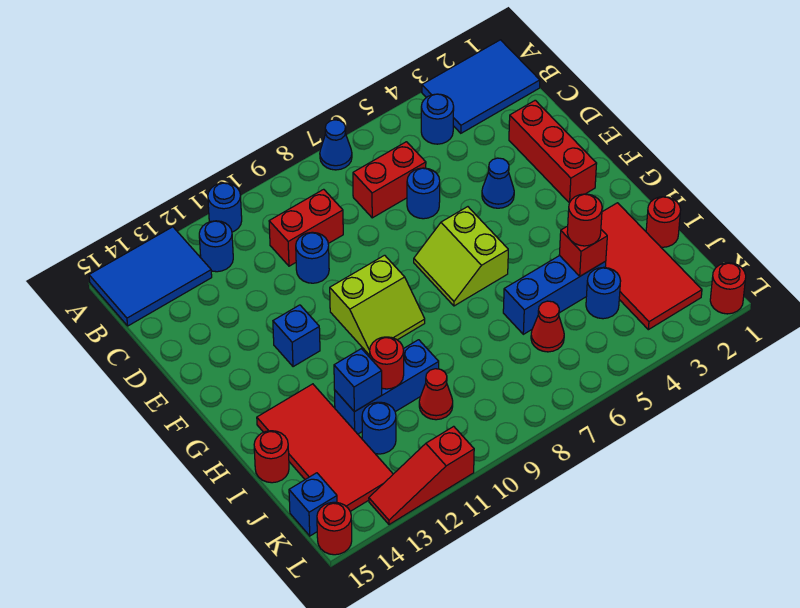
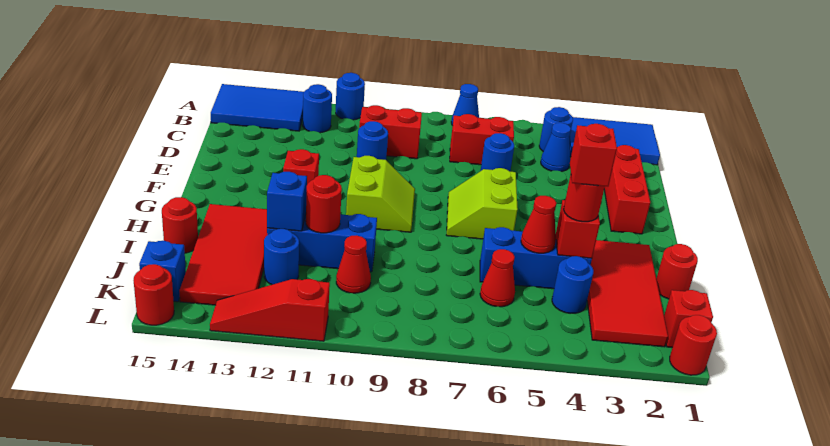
blue cone E4 level 1 -> blue cone C4 level 1
lime slope F9:G10 level 1 top F -> lime slope F9:G10 level 1 top 10
blue brick F12 level 1 -> red brick F12 level 1
none -> red brick I4 level 4
none -> red cone I5 level 2
none -> red brick K1 level 1

